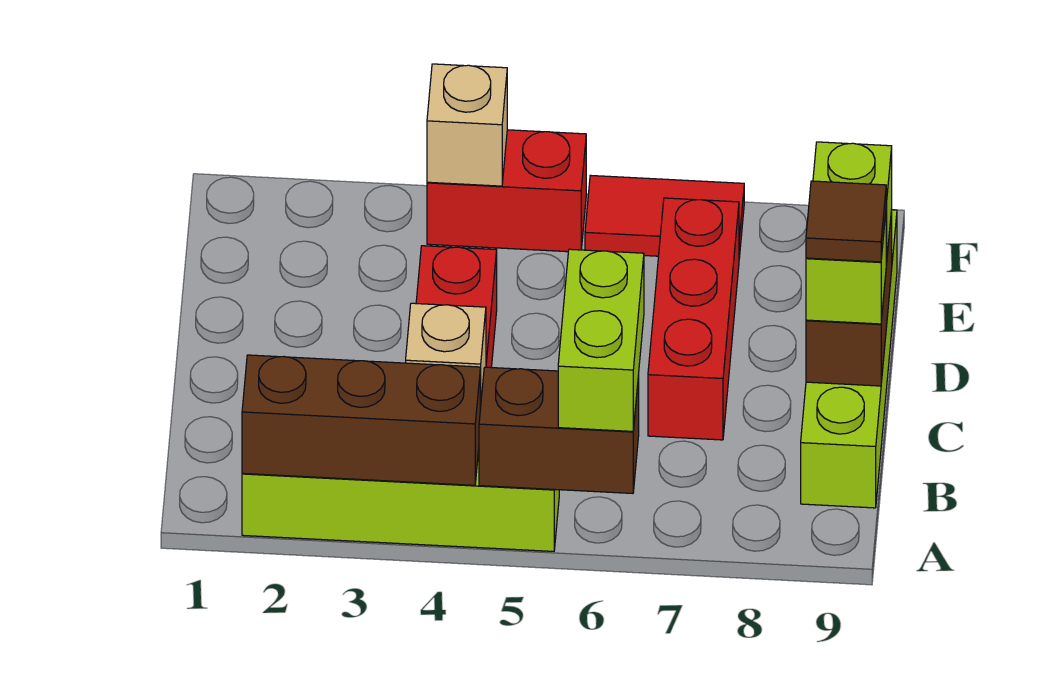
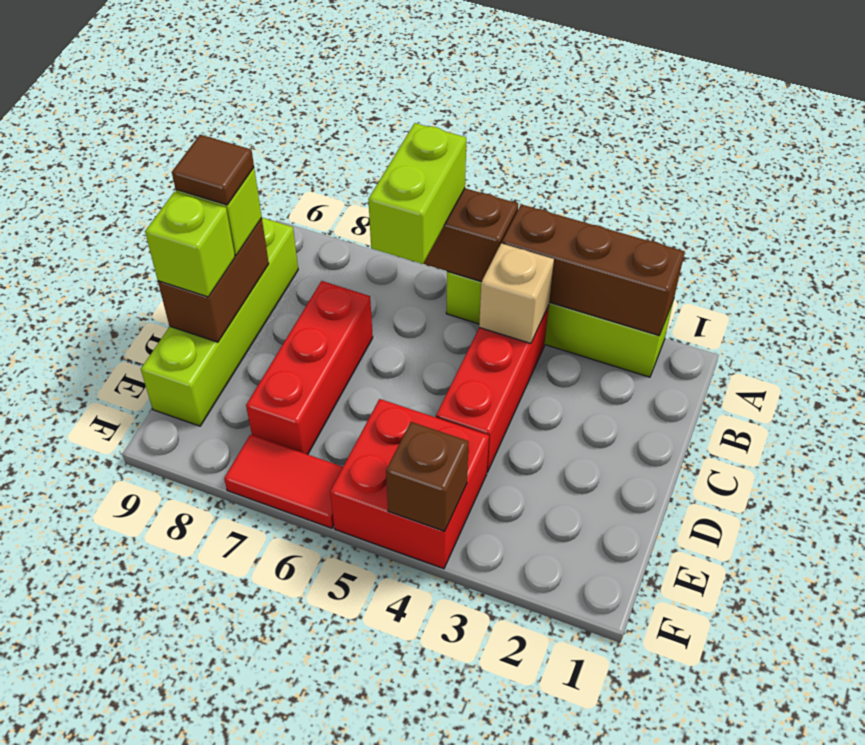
red brick F4:F5 level 1 -> red brick E4:F5 level 1
tan brick F4 level 2 -> brown brick F4 level 2

